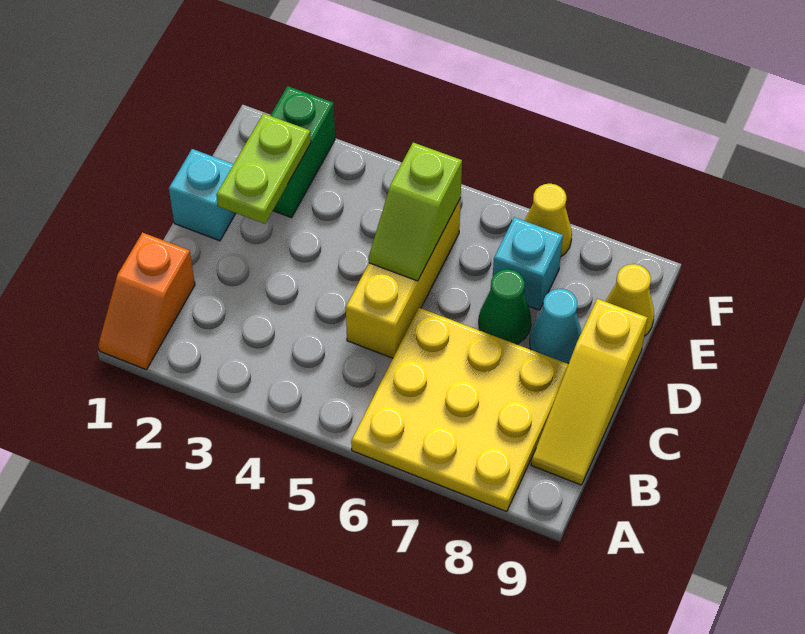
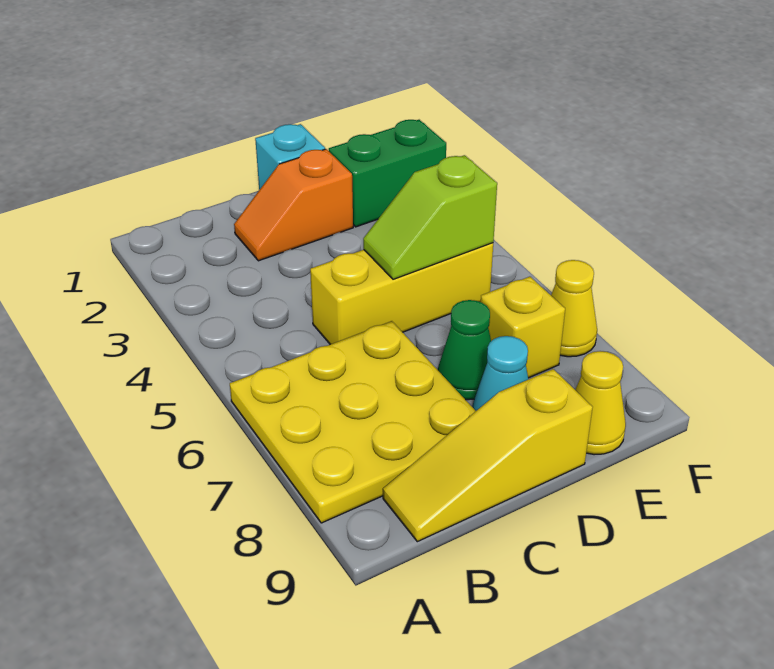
orange slope A1:B1 level 1 top B -> orange slope C2:D2 level 1 top D
lime plate D2:E2 level 2 -> none
cyan brick E7 level 1 -> yellow brick E7 level 1

